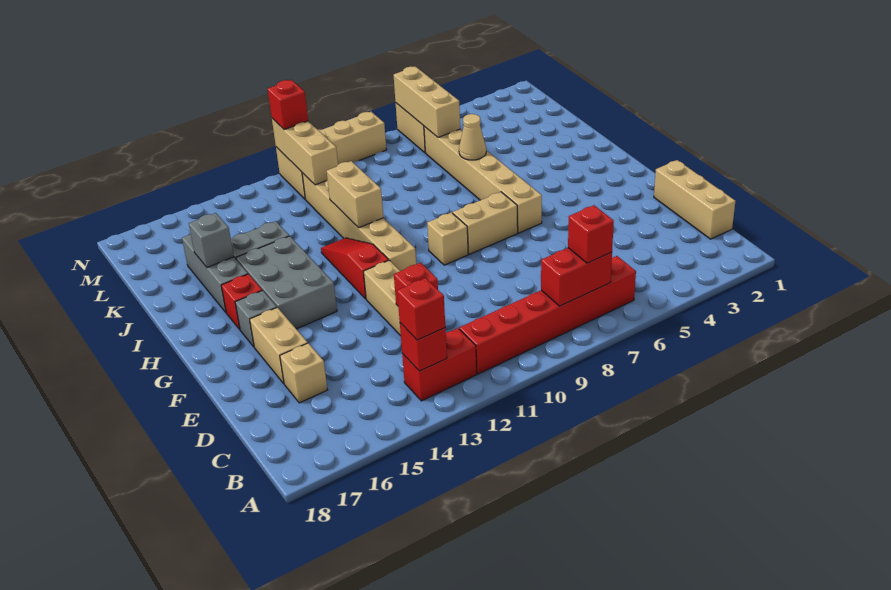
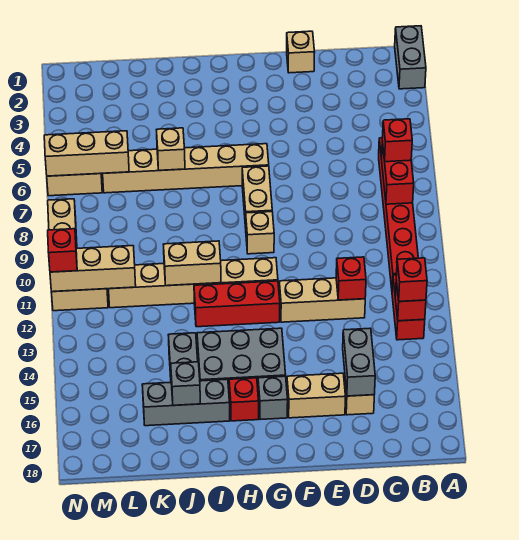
none -> grey brick A1:A2 level 1
tan brick C1:E1 level 1 -> tan brick E1 level 1
none -> grey brick D15:D16 level 2
red slope G12:I12 level 1 top G -> red brick G12:I12 level 1
tan cone J6 level 2 -> tan brick J6 level 2

